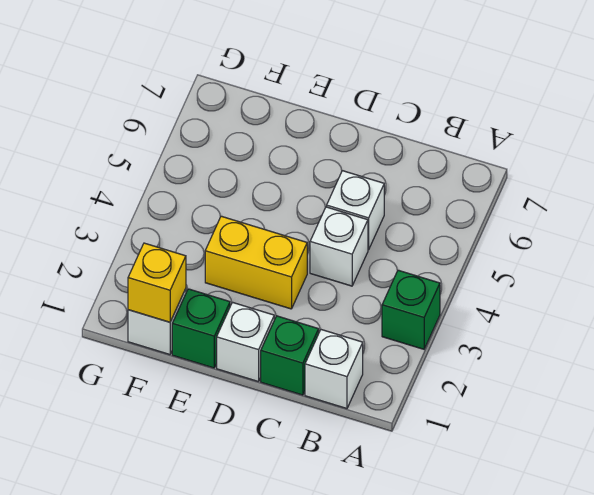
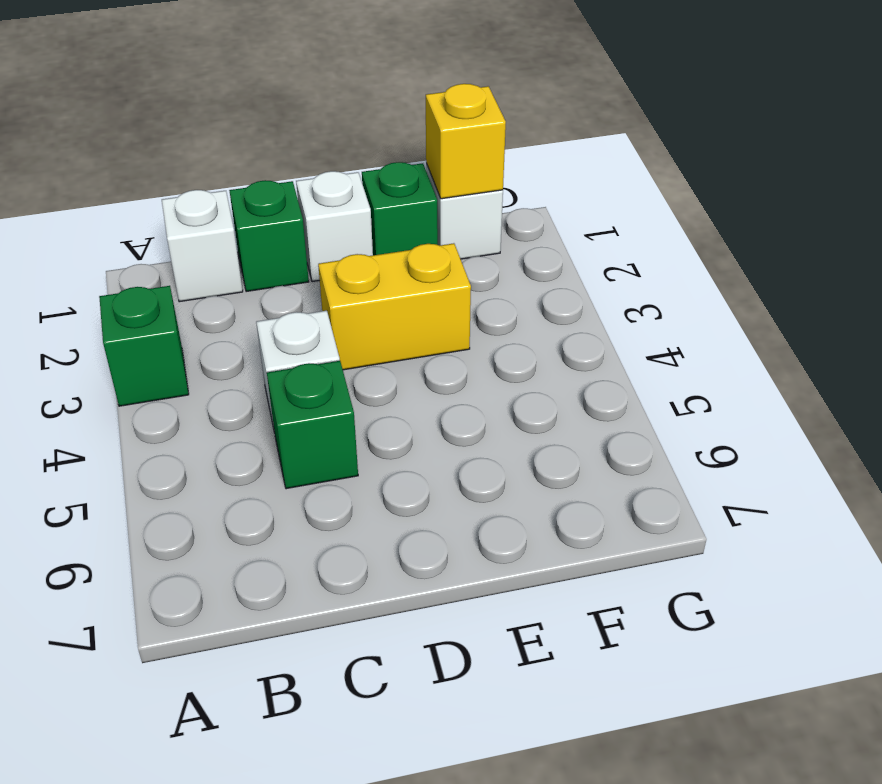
white brick C5 level 1 -> green brick C5 level 1

